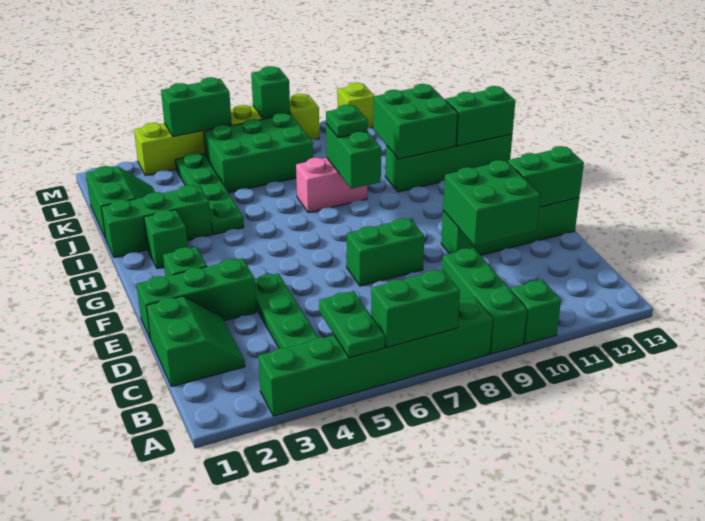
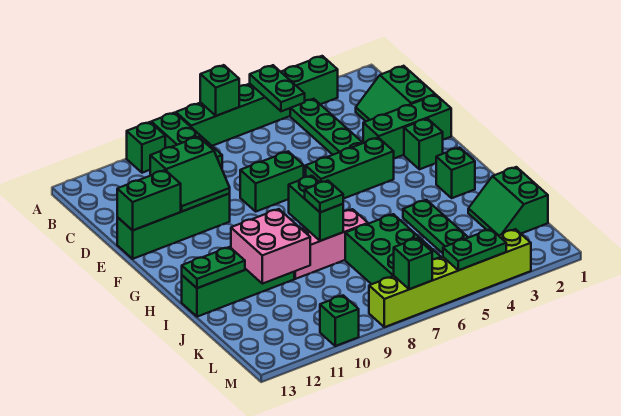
green brick A6:A7 level 2 -> green brick A7 level 2
green brick D10:E11 level 2 -> green slope D10:E11 level 2 top D
green brick I1:I3 level 1 -> green brick F4:F6 level 1
pink brick I7:I8 level 1 -> pink brick I7:I9 level 1
green brick I10:J11 level 2 -> pink brick I10:J11 level 2
green brick I12:I13 level 2 -> green plate I12:I13 level 2
green brick K5:L7 level 1 -> green brick J6:L7 level 1
green brick M4:M5 level 2 -> green plate M4:M5 level 2
lime brick M10 level 1 -> green brick M10 level 1

